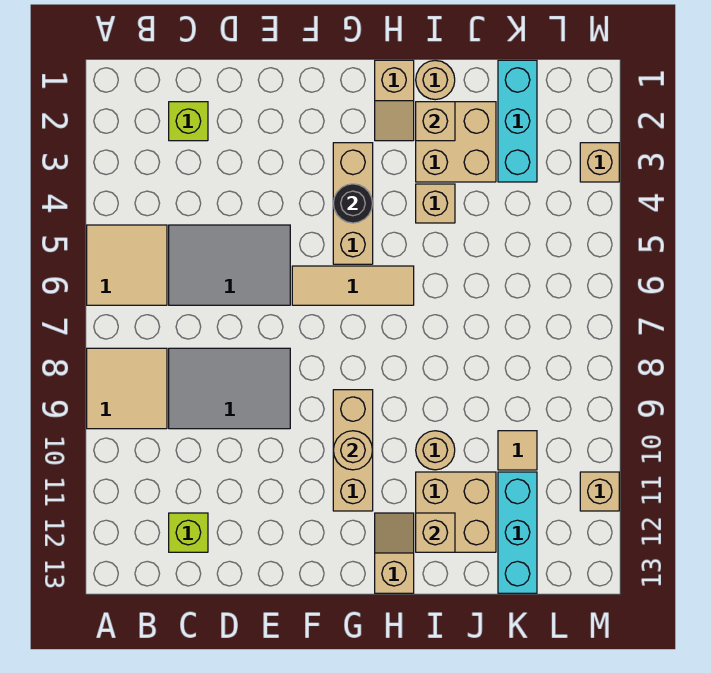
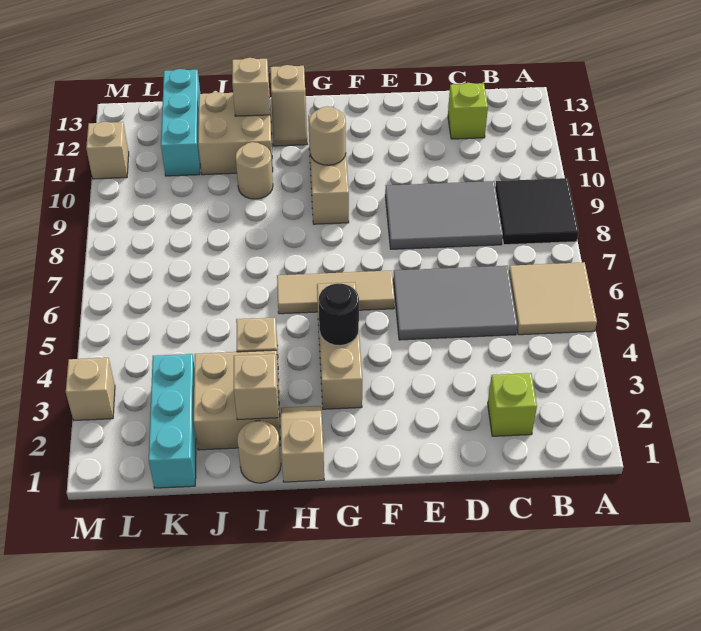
tan tile A8:B9 level 1 -> black tile A8:B9 level 1
tan tile K10 level 1 -> none

